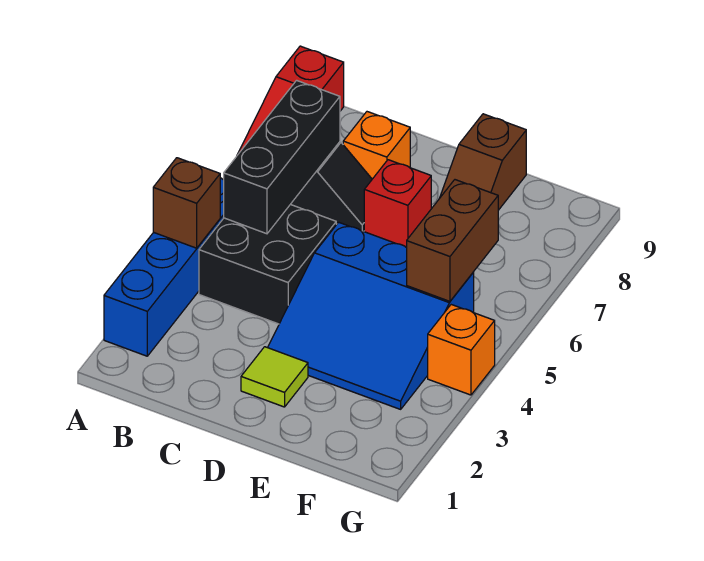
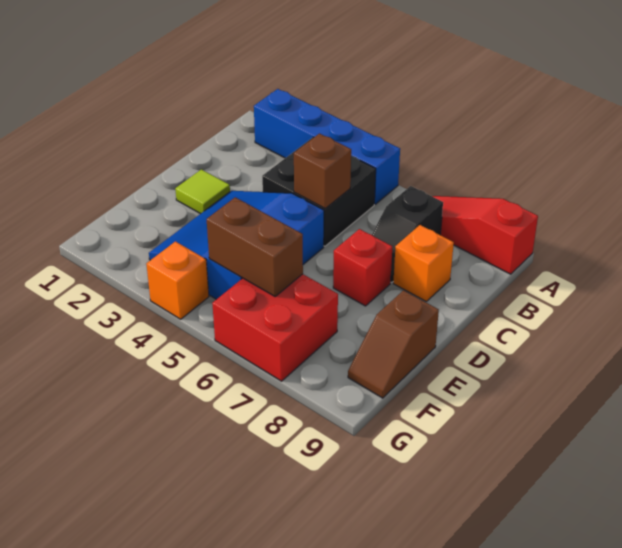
brown brick A4 level 2 -> brown brick C5 level 2
black brick B5:B7 level 2 -> none
brown slope E8:E9 level 1 top 9 -> brown slope E9:F9 level 1 top E
none -> red brick F6:G7 level 1

